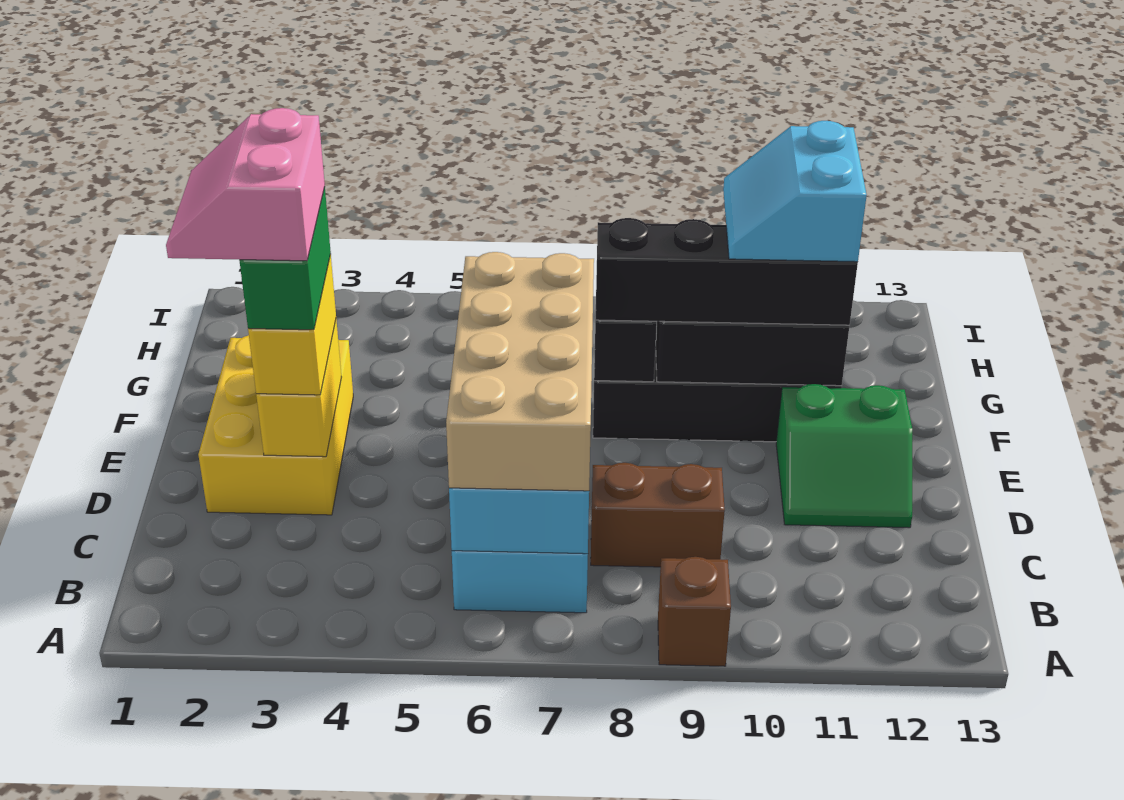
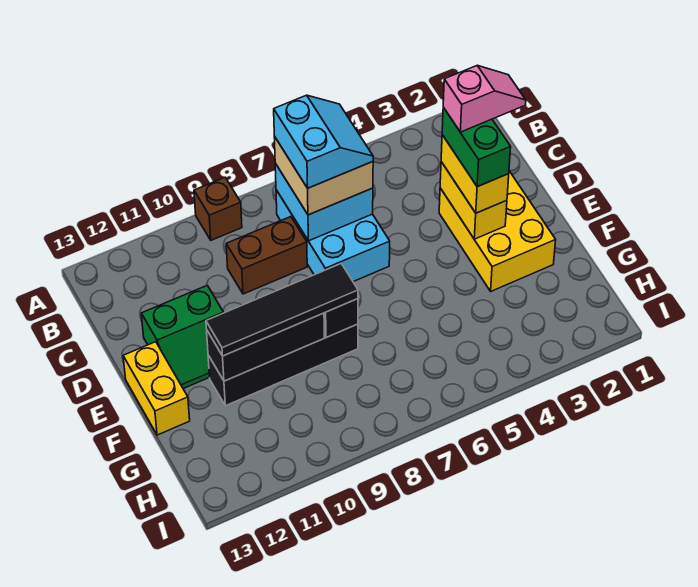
tan brick B6:E7 level 3 -> tan brick B6:C7 level 3
pink slope D2:E3 level 5 top 3 -> pink slope D2:D3 level 5 top 3
green slope D11:E12 level 1 top E -> green slope D11:E12 level 1 top D
none -> yellow brick E13:F13 level 1
black brick F8:F11 level 3 -> black tile F8:F11 level 3
cyan slope F10:G11 level 4 top 11 -> cyan slope B6:C7 level 4 top 7

